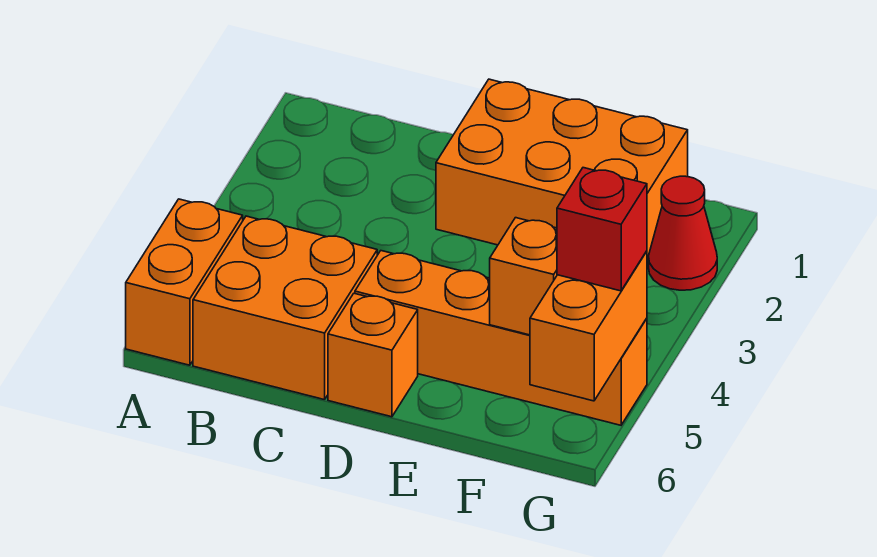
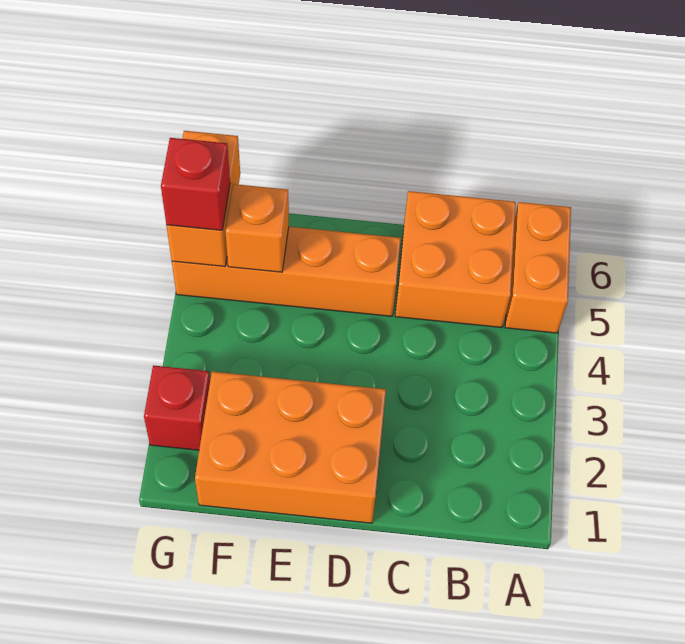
orange brick D6 level 1 -> none
red cone G2 level 1 -> red brick G2 level 1

